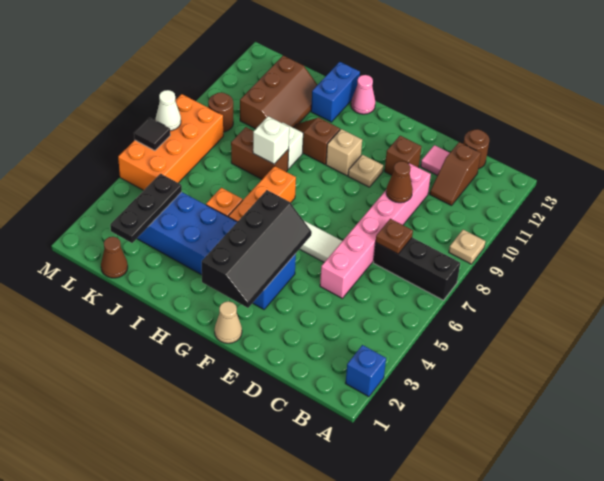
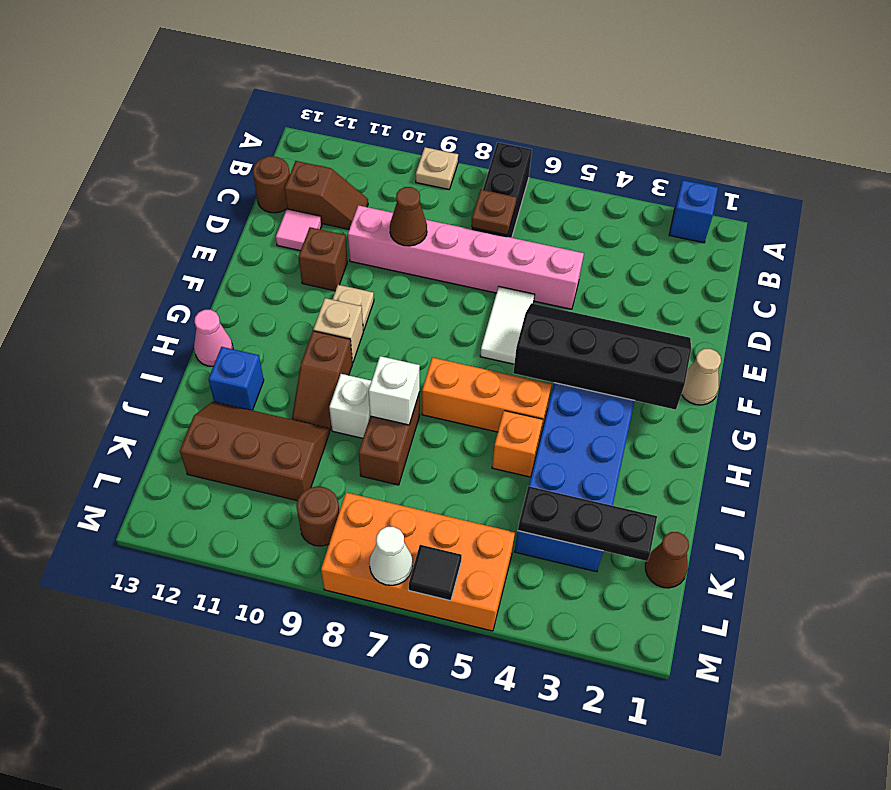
blue brick I12:I13 level 1 -> blue brick I12 level 1

